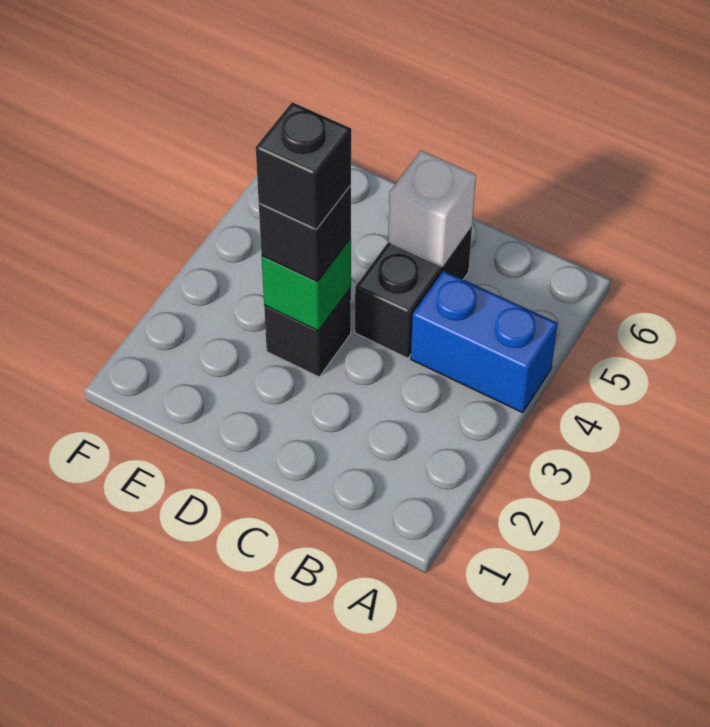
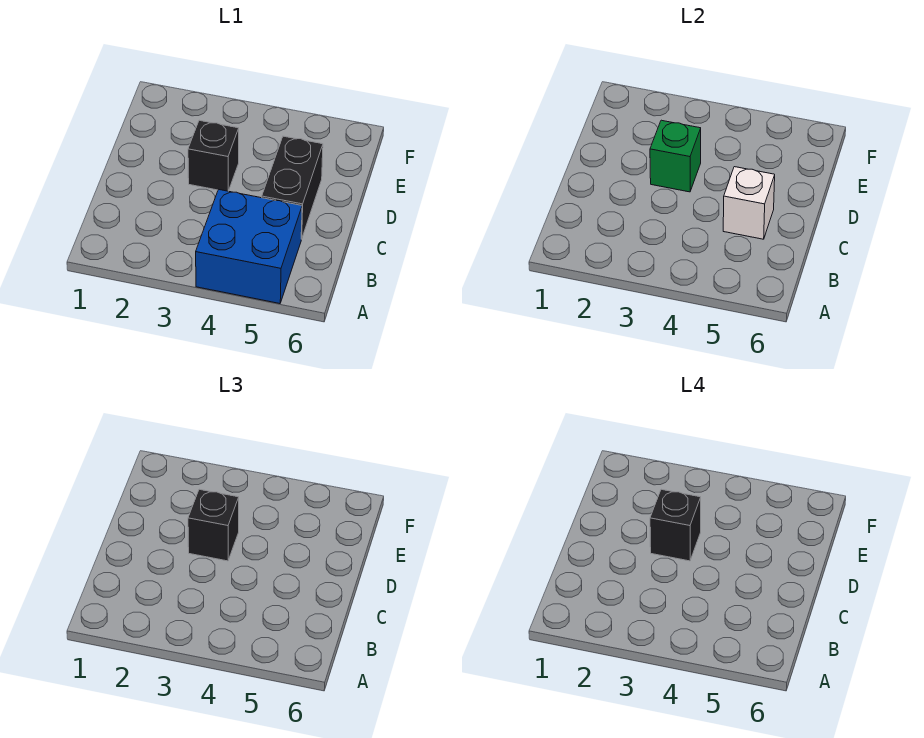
blue brick A4:B4 level 1 -> blue brick A4:B5 level 1
black brick C4:C5 level 1 -> black brick C5:D5 level 1

